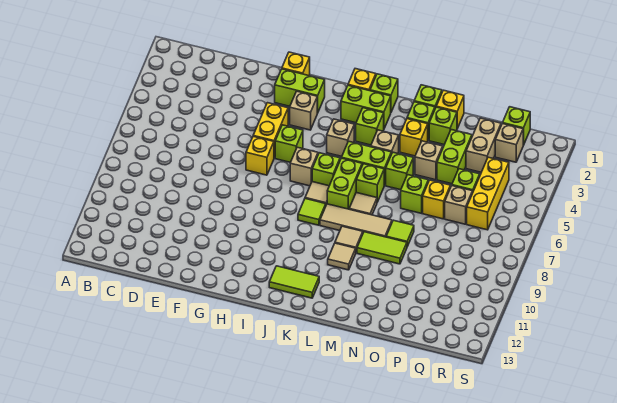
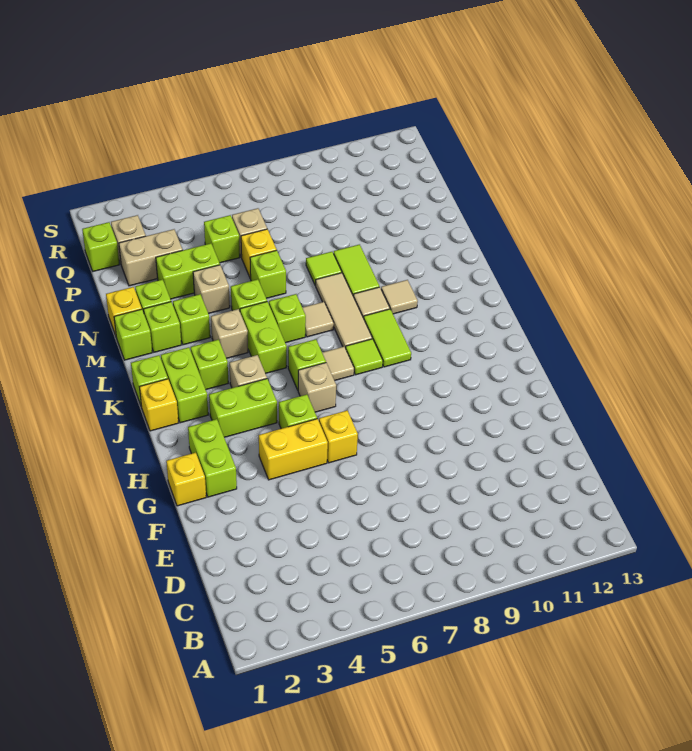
tan brick H3 level 1 -> none
lime tile J12:K12 level 1 -> lime tile J9:K9 level 1
lime brick K6:K7 level 1 -> lime brick I3:I4 level 1
yellow brick M3 level 1 -> lime brick M3 level 1
yellow brick Q4:Q6 level 1 -> none

